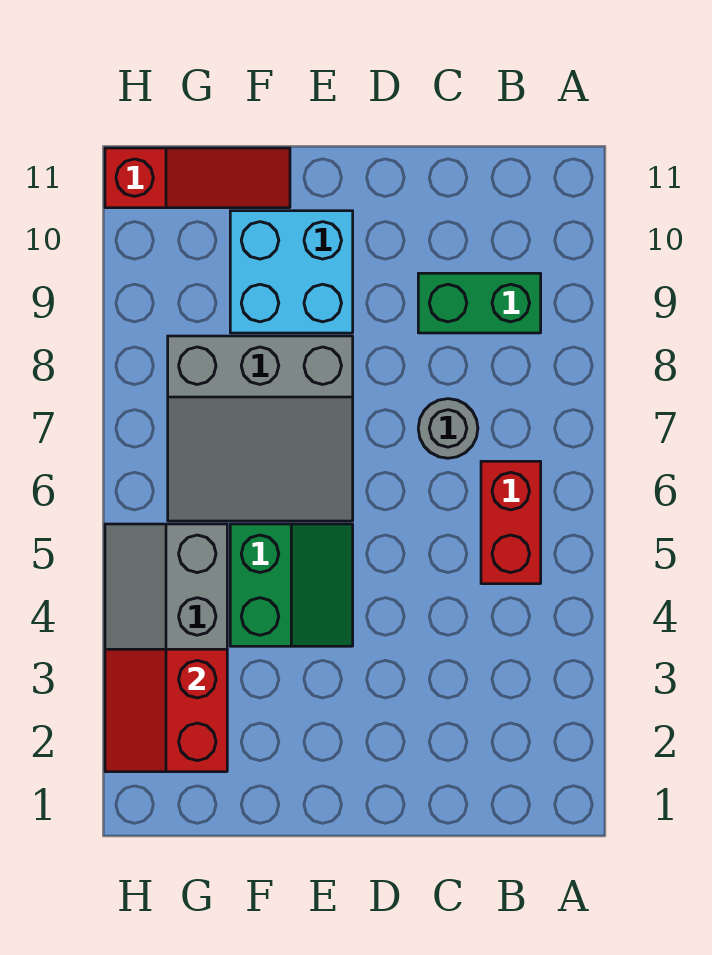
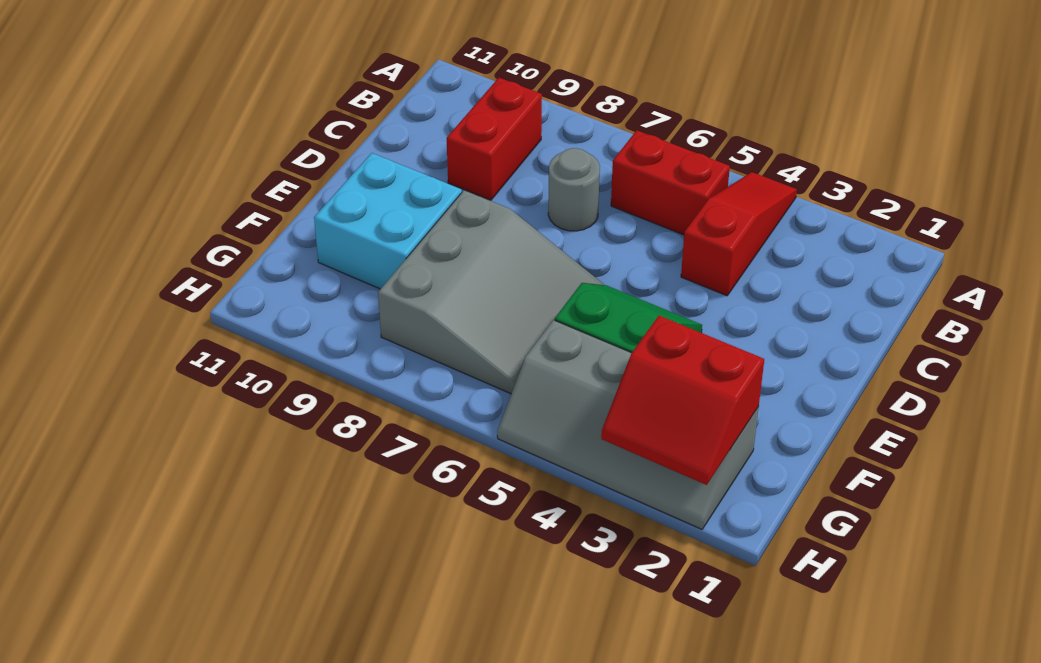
green brick B9:C9 level 1 -> red brick B9:C9 level 1
red slope F11:H11 level 1 top H -> red slope A4:C4 level 1 top C

